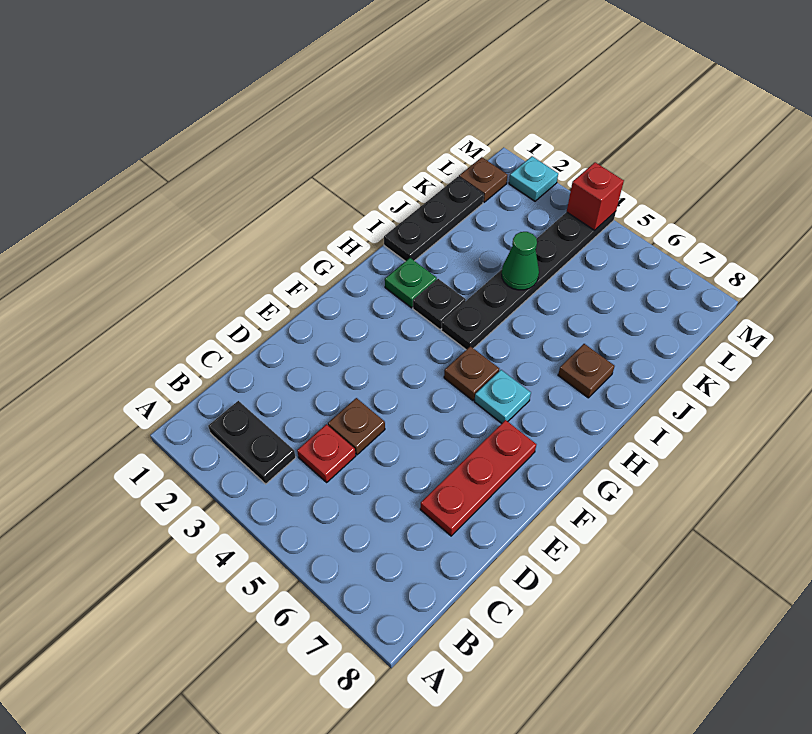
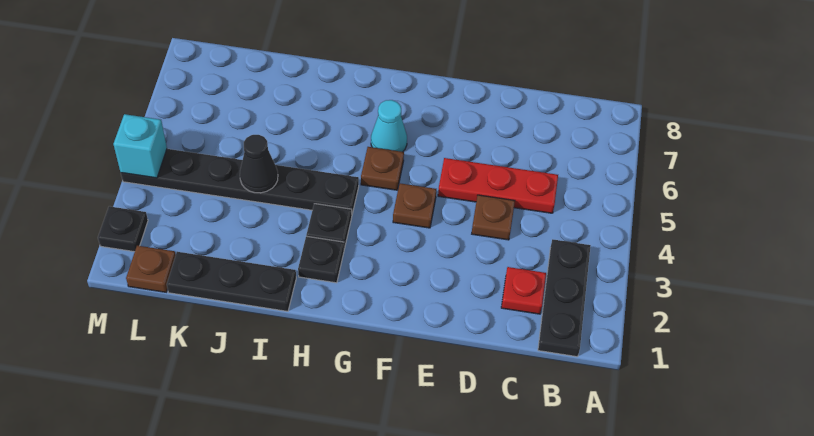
black plate B2:B3 level 1 -> black plate B1:B3 level 1
red plate C4 level 1 -> red plate C2 level 1
red plate D7:F7 level 1 -> red plate C5:E5 level 1
cyan plate G6 level 1 -> cyan cone G6 level 1
green plate H2 level 1 -> black plate H2 level 1
brown plate I7 level 1 -> brown plate F4 level 1
green cone J4 level 2 -> black cone J4 level 2
cyan plate M2 level 1 -> black plate M2 level 1
red brick M4 level 2 -> cyan brick M4 level 2

